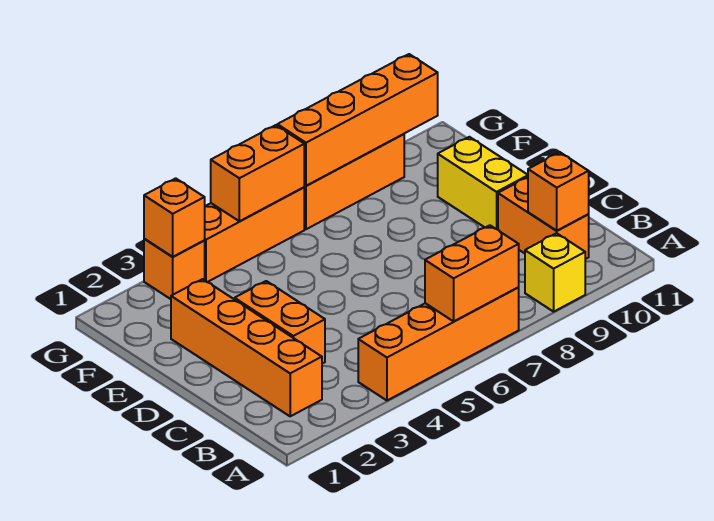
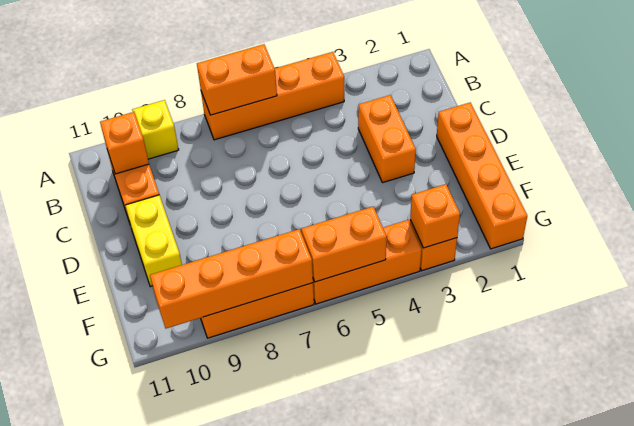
orange brick B2:E2 level 1 -> orange brick D1:G1 level 1

